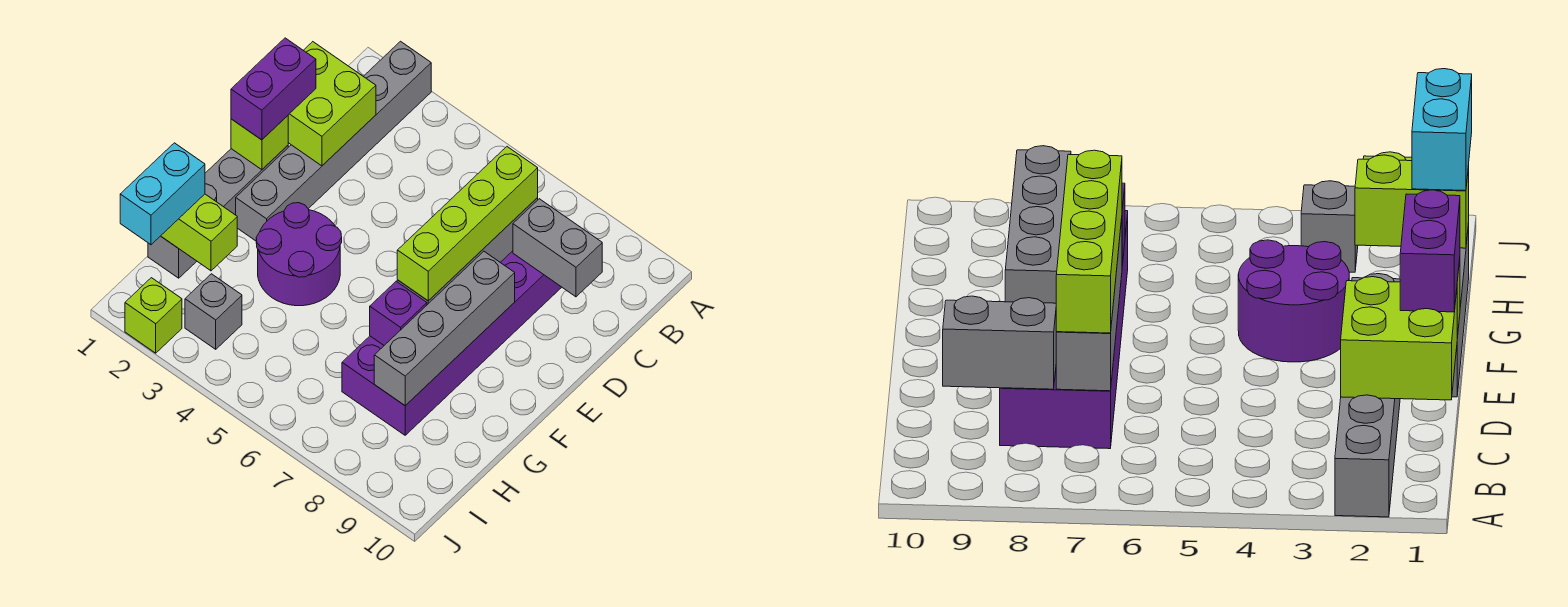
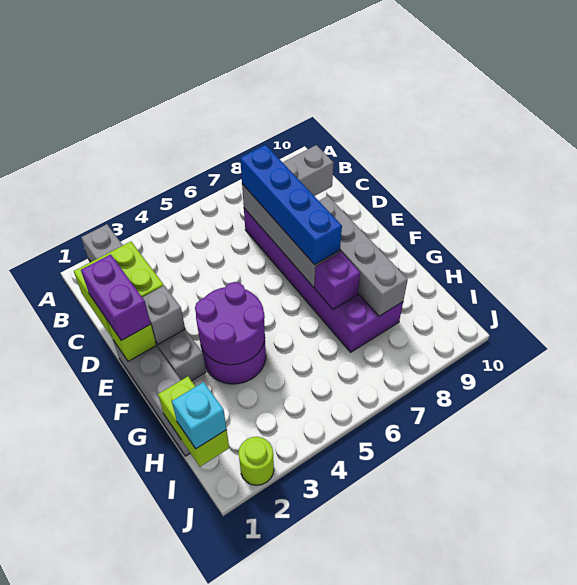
lime brick C7:F7 level 3 -> blue brick C7:F7 level 3
none -> purple round brick F3:G4 level 2
lime brick H1:H2 level 2 -> lime brick H1:I1 level 2
cyan brick H1:I1 level 3 -> cyan brick I1 level 3
grey brick I3 level 1 -> grey brick E2 level 2
lime brick J2 level 1 -> lime round brick J2 level 1

